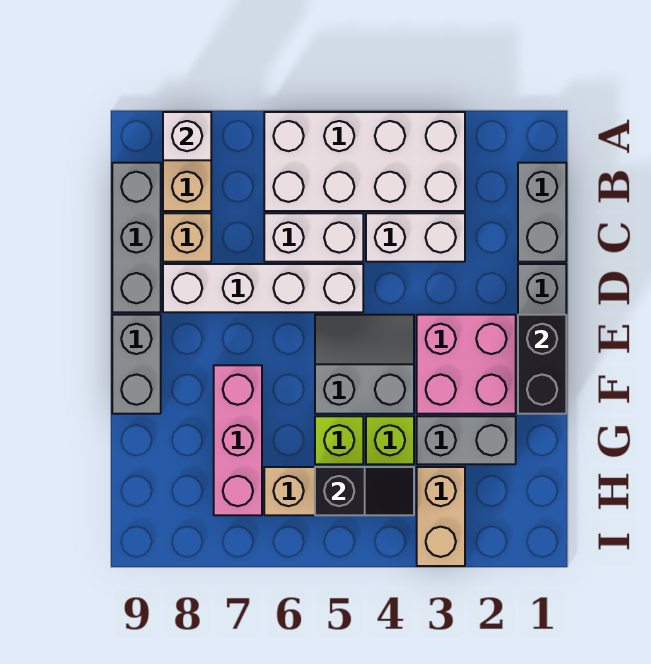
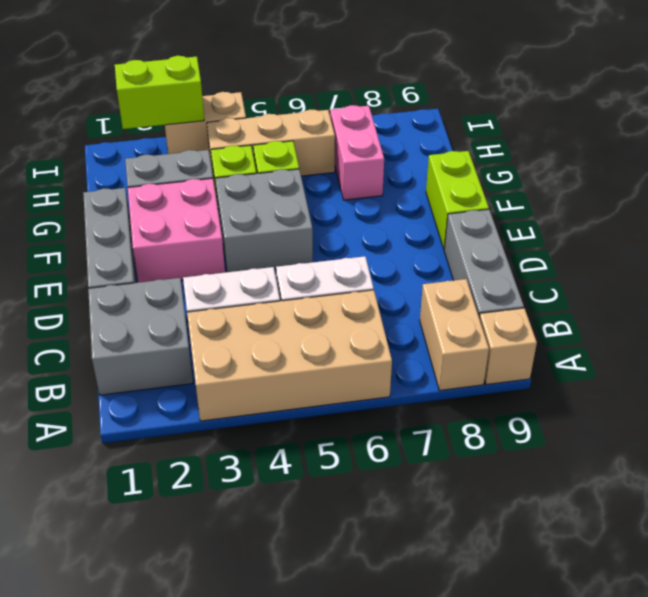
white brick A3:B6 level 1 -> tan brick A3:B6 level 1
white brick A8 level 2 -> none
grey brick B1:C1 level 1 -> grey brick B1:C2 level 1
tan brick C8 level 1 -> tan brick A9 level 1
white brick D5:D8 level 1 -> none
black brick E1:F1 level 2 -> none
grey slope E4:F5 level 1 top F -> grey brick E4:F5 level 1
grey brick E9:F9 level 1 -> lime brick E9:F9 level 1
pink brick F7:H7 level 1 -> pink brick G7:H7 level 1
tan brick H3:I3 level 1 -> tan brick I3:I4 level 1
black slope H4:H5 level 2 top 5 -> none
none -> lime brick I2:I3 level 2

